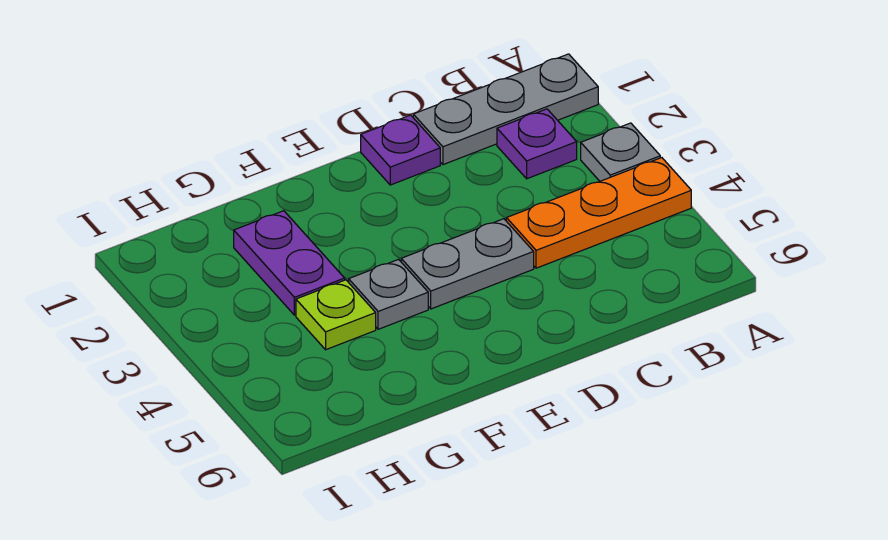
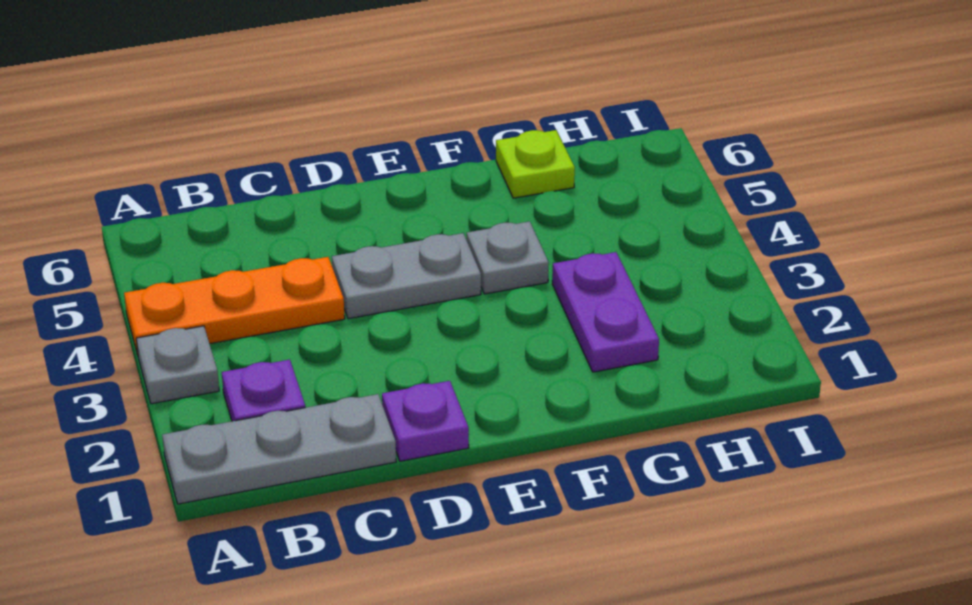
lime plate G4 level 1 -> lime plate G6 level 1

